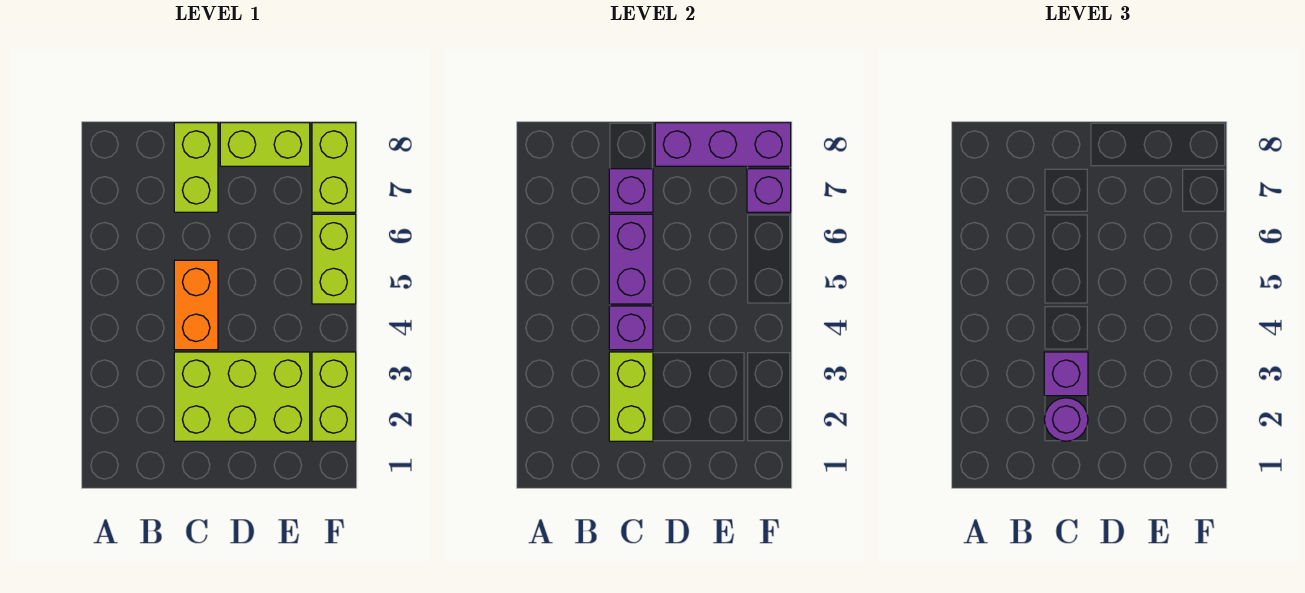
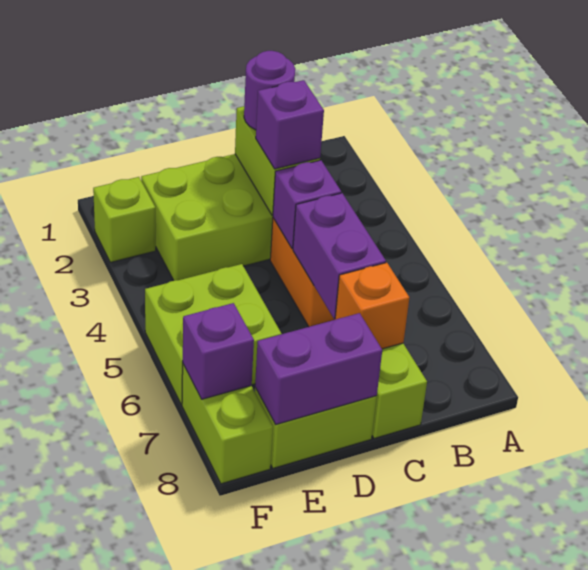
purple brick C7 level 2 -> orange brick C7 level 2
purple brick D8:F8 level 2 -> purple brick D8:E8 level 2
lime brick F2:F3 level 1 -> lime brick F2 level 1
lime brick F5:F6 level 1 -> lime brick E5:F6 level 1

